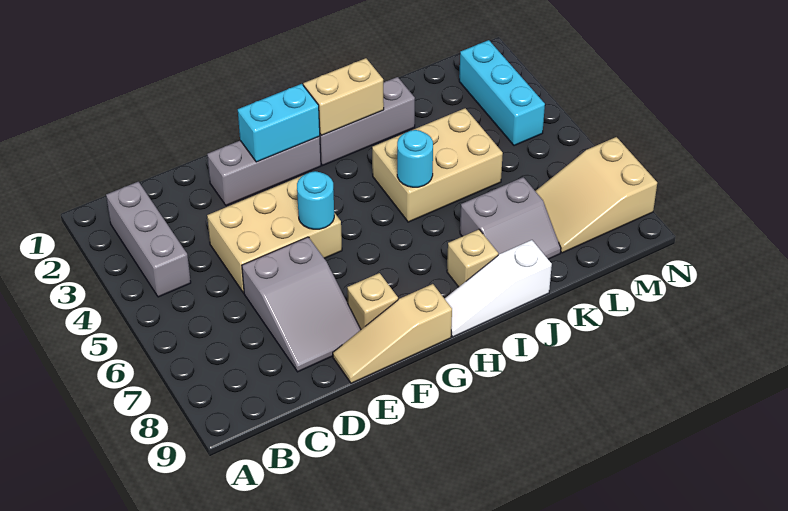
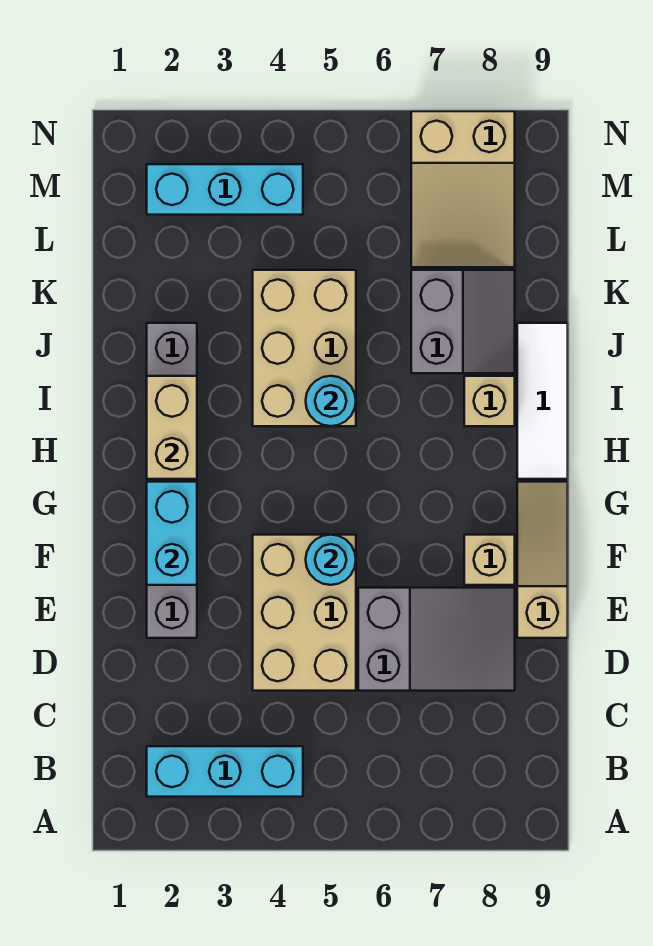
grey brick B2:B4 level 1 -> cyan brick B2:B4 level 1
tan slope E9:G9 level 1 top G -> tan slope E9:G9 level 1 top E
white slope H9:J9 level 1 top J -> white tile H9:J9 level 1

